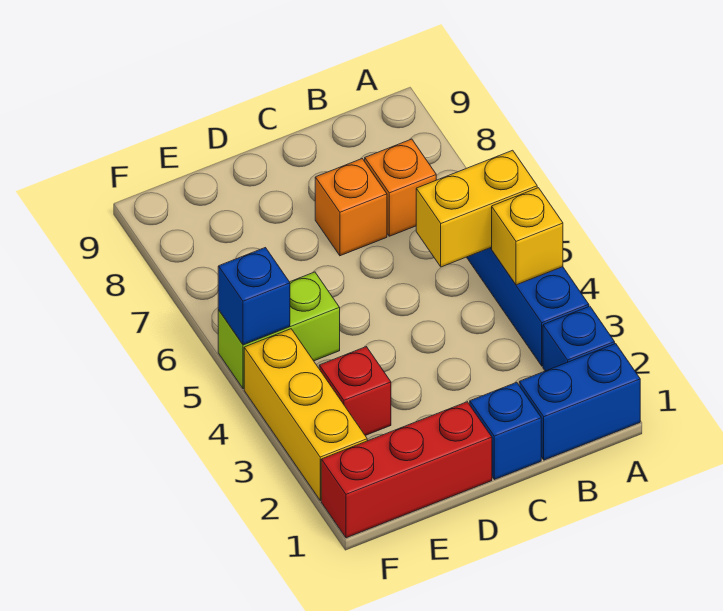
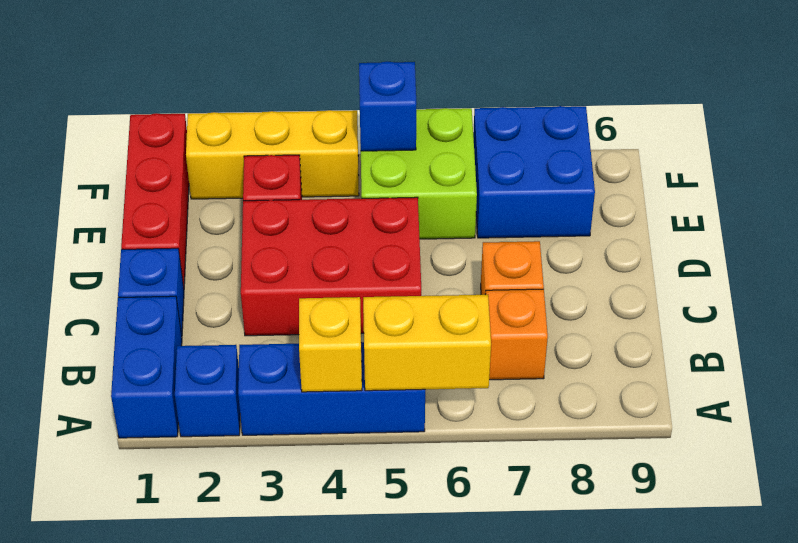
yellow brick A5:B5 level 2 -> yellow brick A5:A6 level 2
none -> red brick C3:D5 level 1
lime brick E5:F5 level 1 -> lime brick E5:F6 level 1
none -> blue brick E7:F8 level 1

